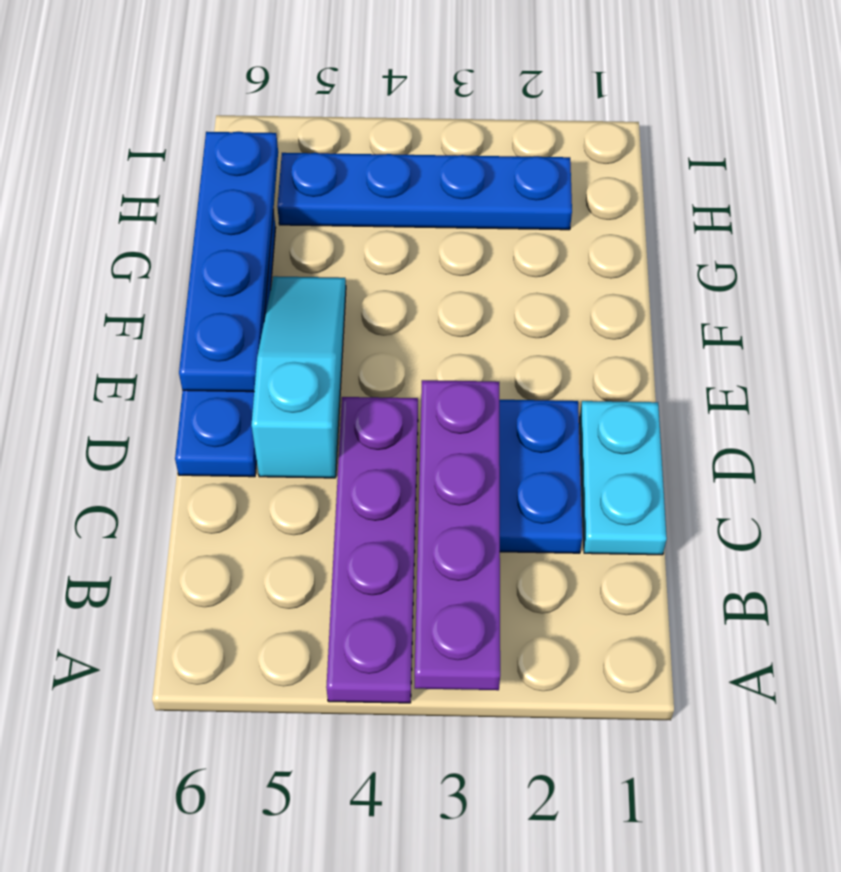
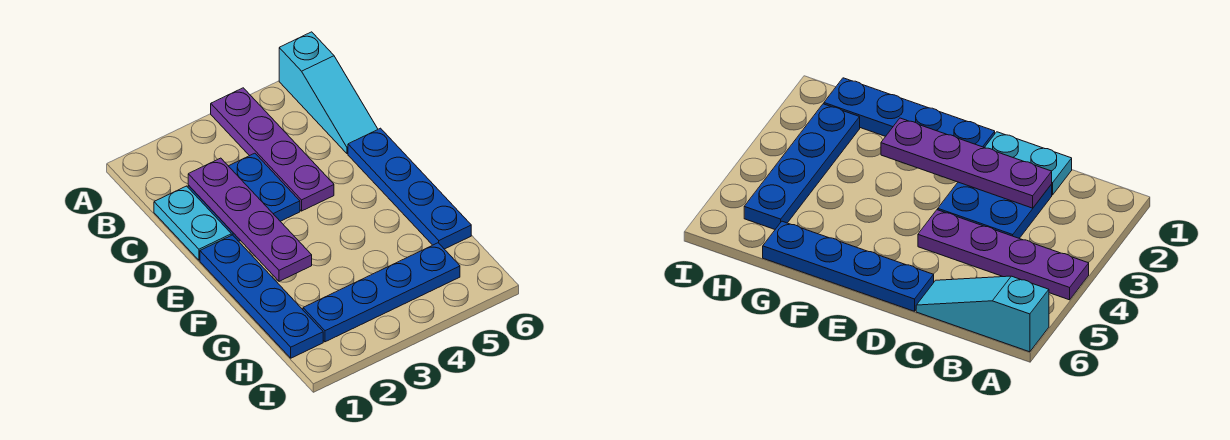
purple plate A3:D3 level 2 -> purple plate C2:F2 level 2
cyan slope D5:F5 level 1 top D -> cyan slope A6:C6 level 1 top A
blue plate E6:H6 level 2 -> blue plate E1:H1 level 1

